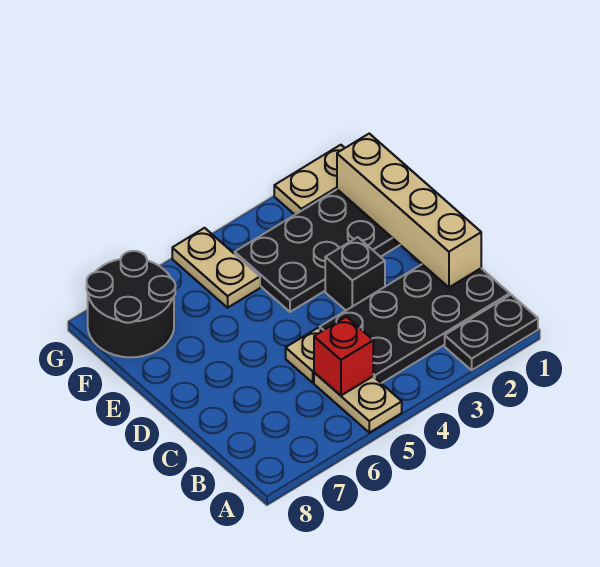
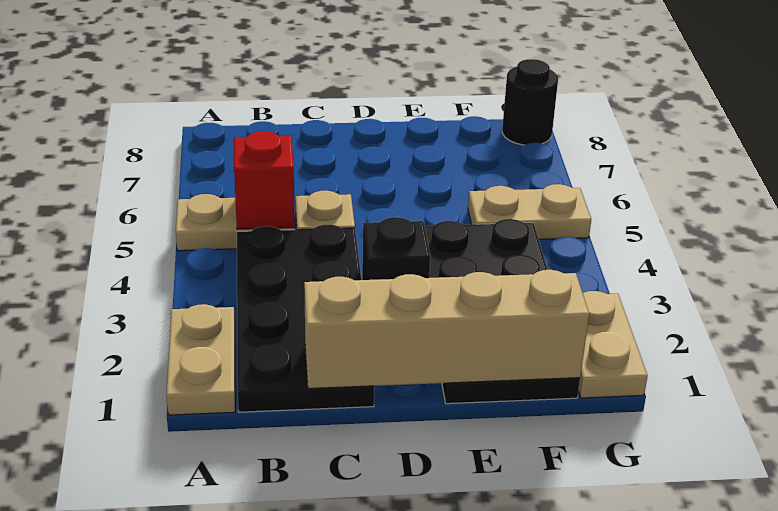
black plate A1:A2 level 1 -> tan plate A1:A2 level 1
black round brick F7:G8 level 1 -> black round brick G8 level 1

